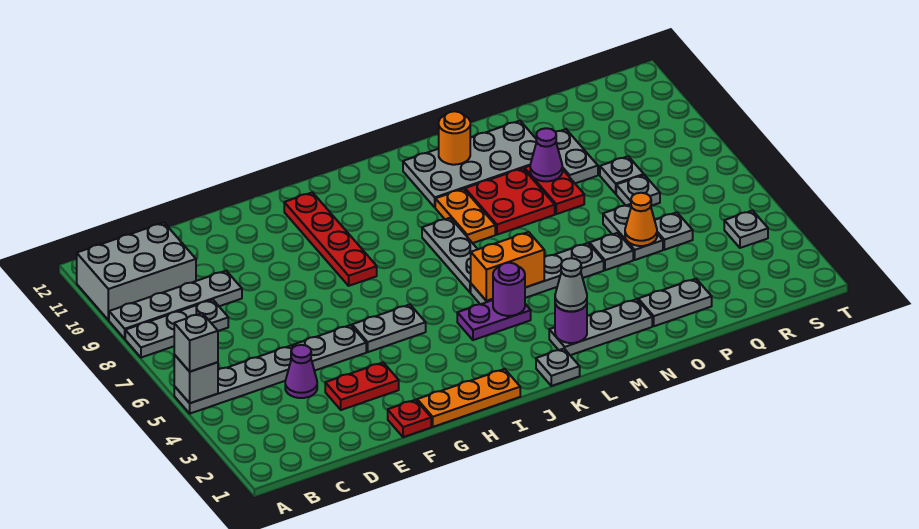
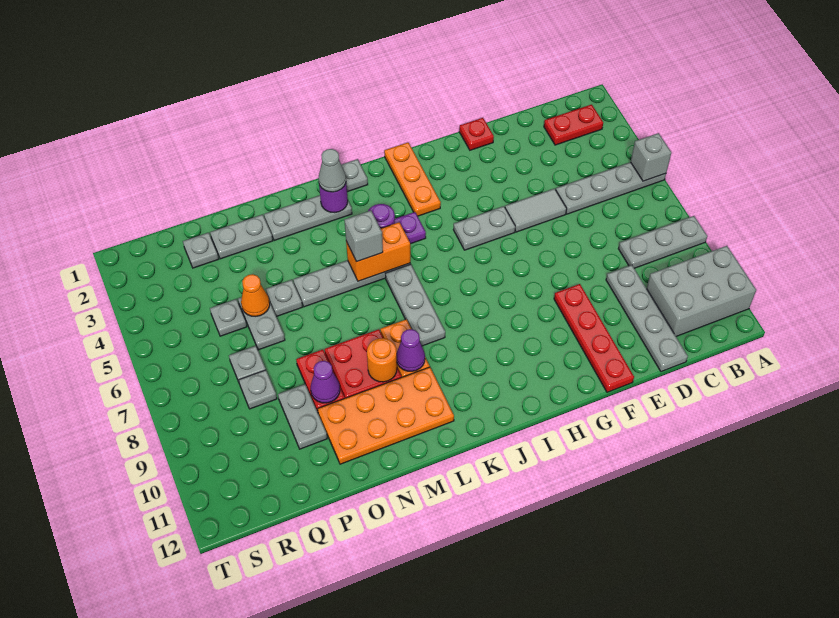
grey brick A5 level 3 -> grey brick L5 level 3
grey plate A9:D9 level 1 -> grey plate D9:D12 level 1
purple cone D4 level 1 -> purple cone L9 level 2
red plate E3:F3 level 1 -> red plate B2:C2 level 1
grey plate E5:F5 level 1 -> grey tile E5:F5 level 1
orange plate G1:I1 level 1 -> orange plate I1:I3 level 1
red plate H8:H11 level 1 -> red plate F9:F12 level 1
grey plate L10:O11 level 1 -> orange plate L10:O11 level 1
orange round brick M11 level 2 -> orange round brick M9 level 2
grey plate S4 level 1 -> grey plate Q2 level 1

